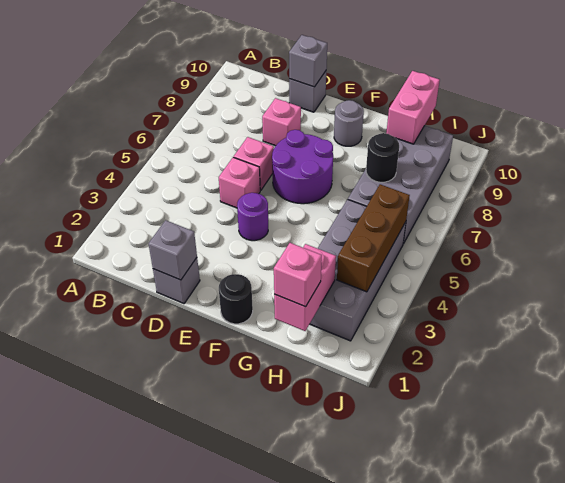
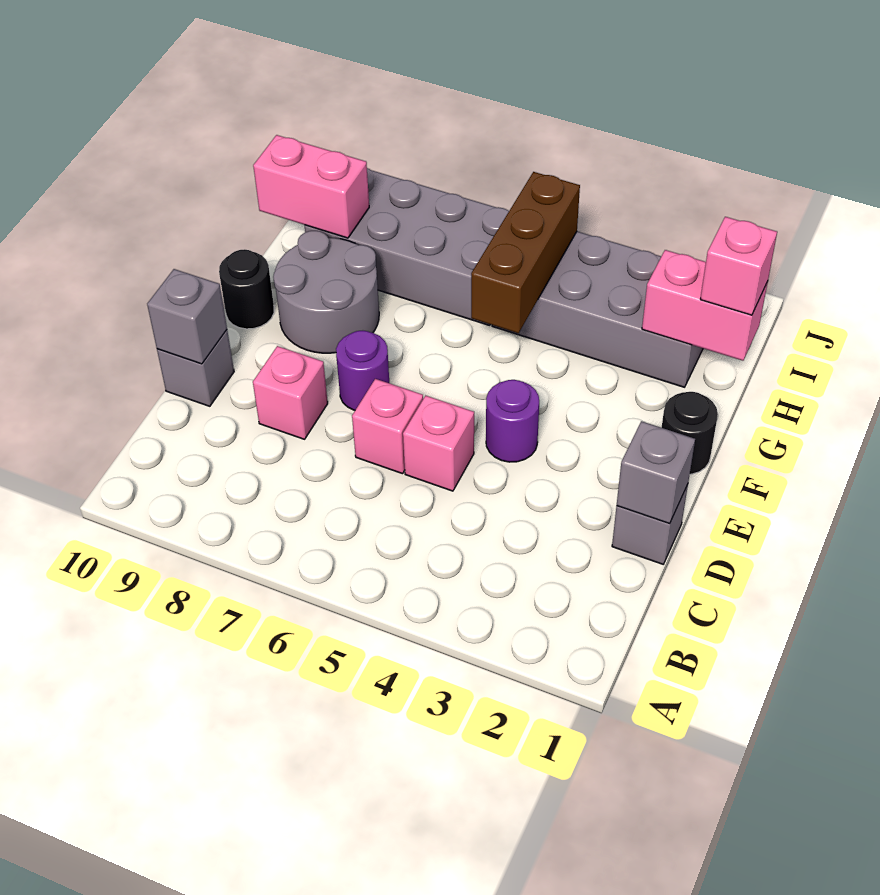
purple round brick E6:F7 level 1 -> purple round brick E7 level 1
grey round brick F9 level 1 -> grey round brick F8:G9 level 1
black round brick H7 level 2 -> black round brick F10 level 1
brown brick I3:I5 level 2 -> brown brick G5:I5 level 2

